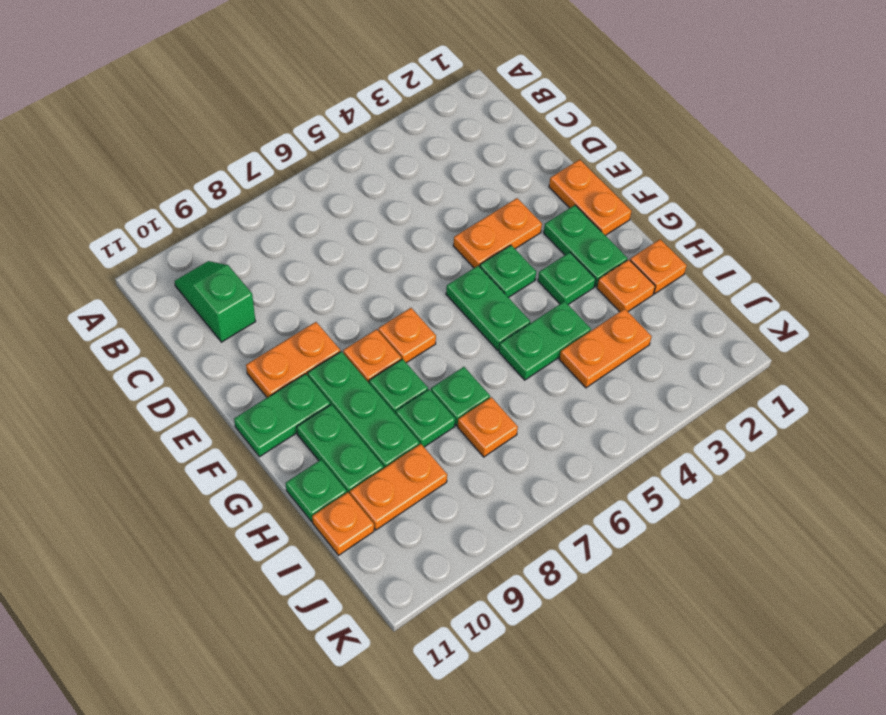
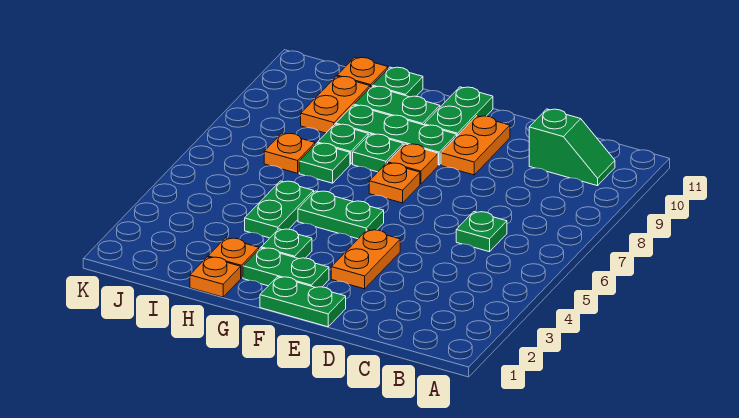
orange plate E1:F1 level 1 -> green plate E1:F1 level 1
green plate F4 level 1 -> green plate C6 level 1
orange plate I3:I4 level 1 -> none

